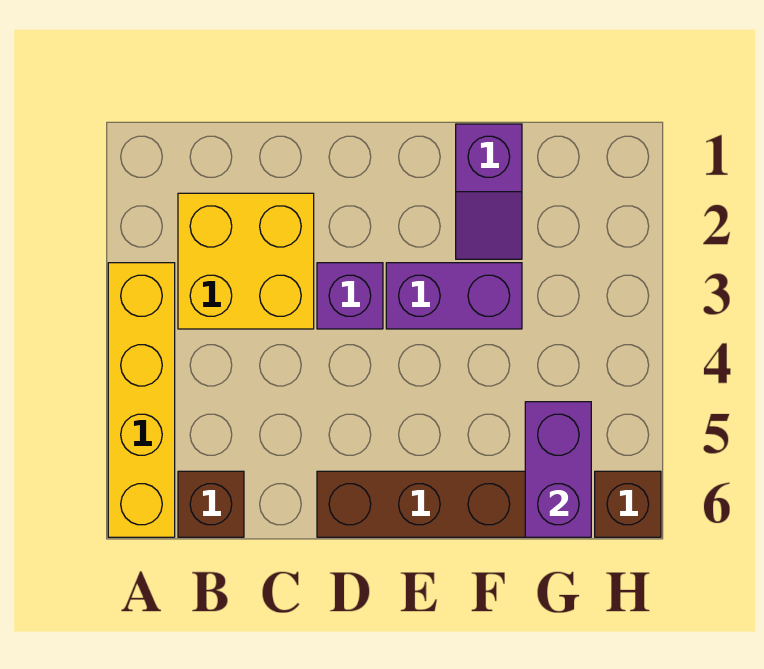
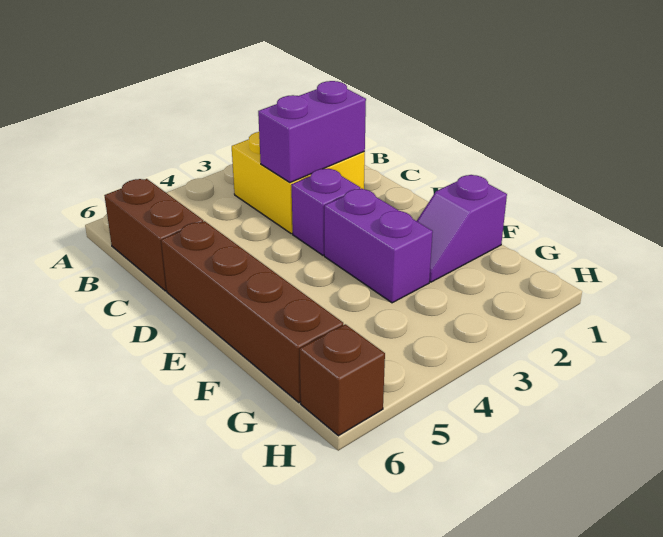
yellow brick A3:A6 level 1 -> none
brown brick B6 level 1 -> brown brick B6:C6 level 1
purple brick G5:G6 level 2 -> purple brick C2:C3 level 2

